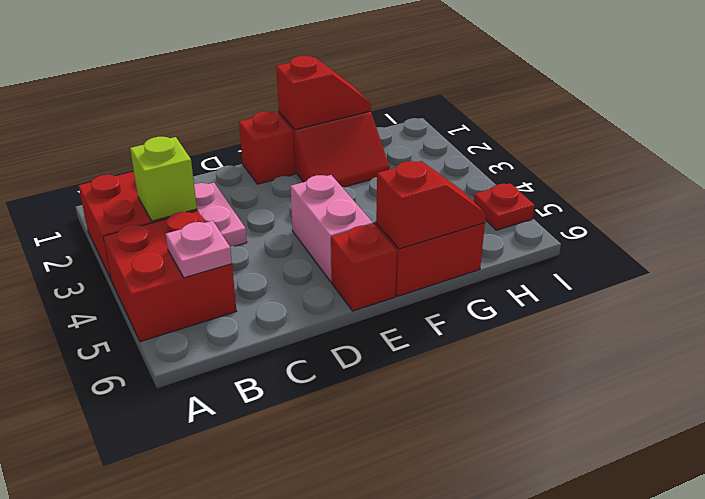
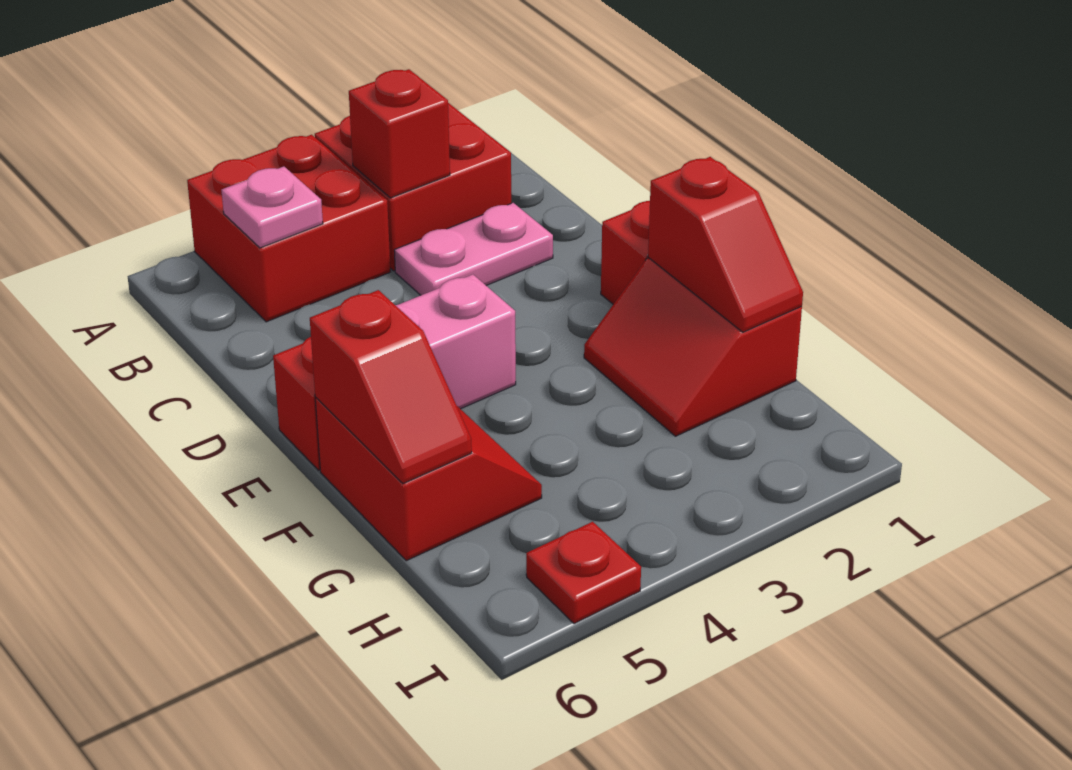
lime brick B3 level 2 -> red brick B3 level 2

